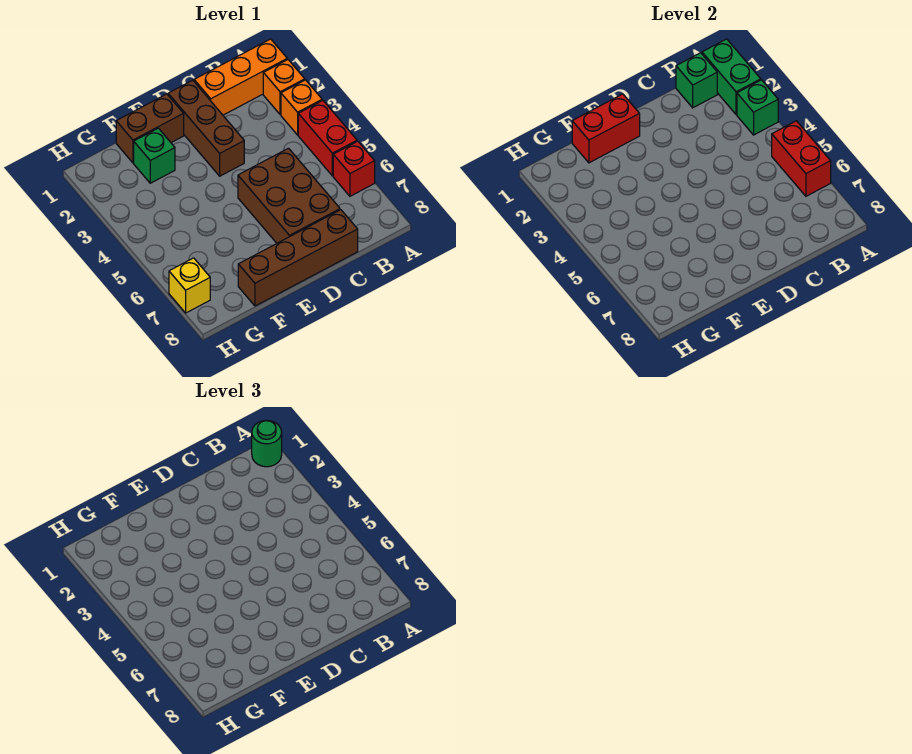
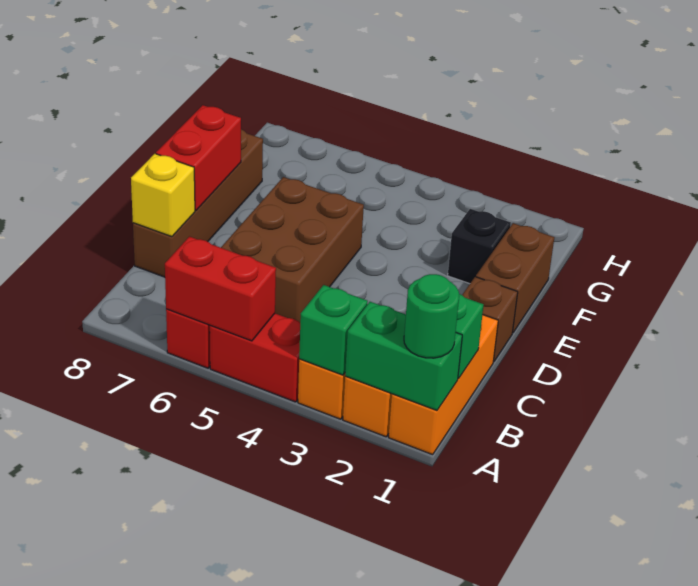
brown brick C5:D7 level 1 -> brown brick C5:E6 level 1
brown brick D1:D3 level 1 -> brown brick D1 level 1
red brick E1:F1 level 2 -> red brick D8:E8 level 2
green brick F2 level 1 -> black brick F2 level 1
yellow brick H7 level 1 -> yellow brick C8 level 2

